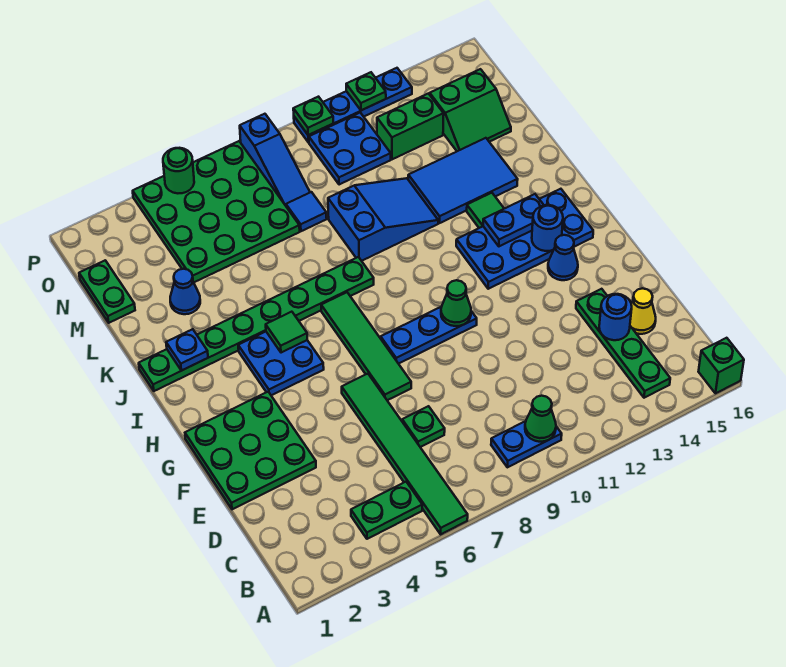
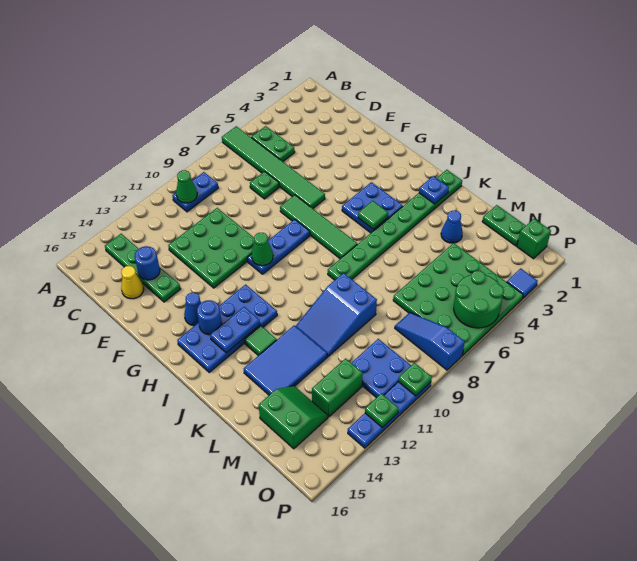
green brick A16 level 1 -> green brick O1 level 1
green plate B4:B5 level 1 -> green plate B5:C5 level 1
green plate E1:G3 level 1 -> green plate D10:F12 level 1
blue tile M8 level 1 -> blue tile P3 level 1
green slope M14:N15 level 1 top N -> green slope M14:N15 level 1 top 15
green round brick P5 level 2 -> green round brick O5:P6 level 2

